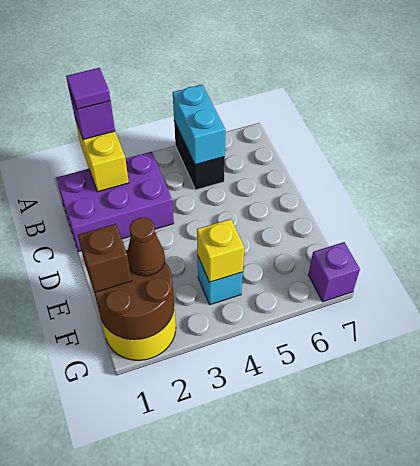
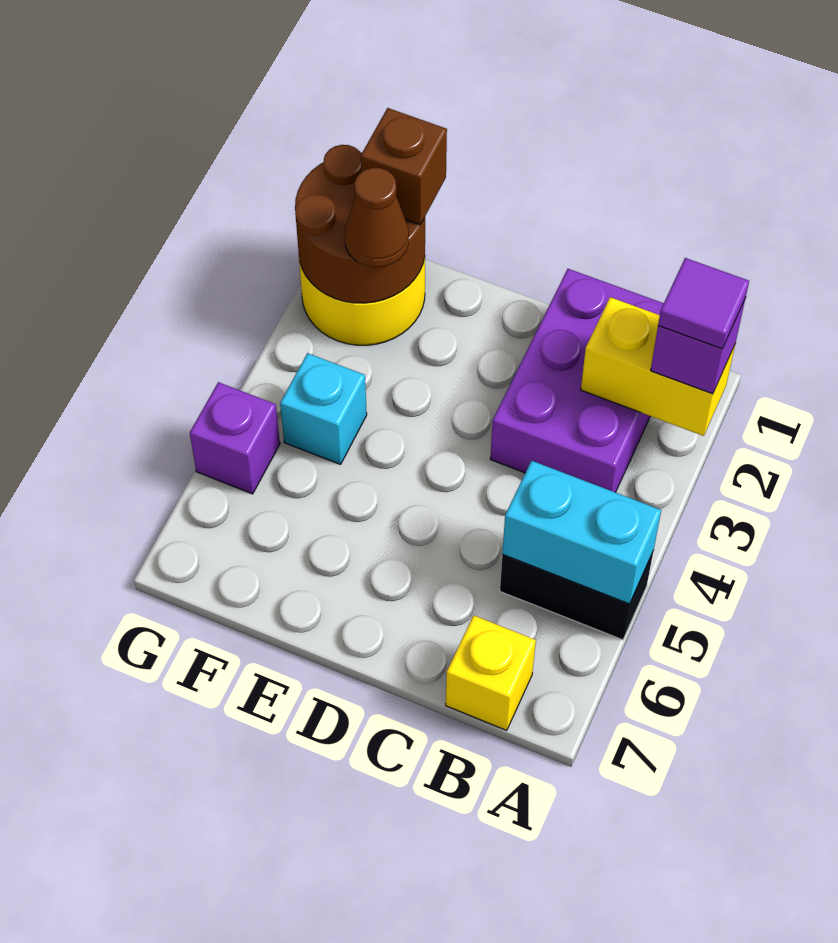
yellow brick F4 level 2 -> yellow brick B7 level 1
purple brick G7 level 1 -> purple brick G5 level 1

